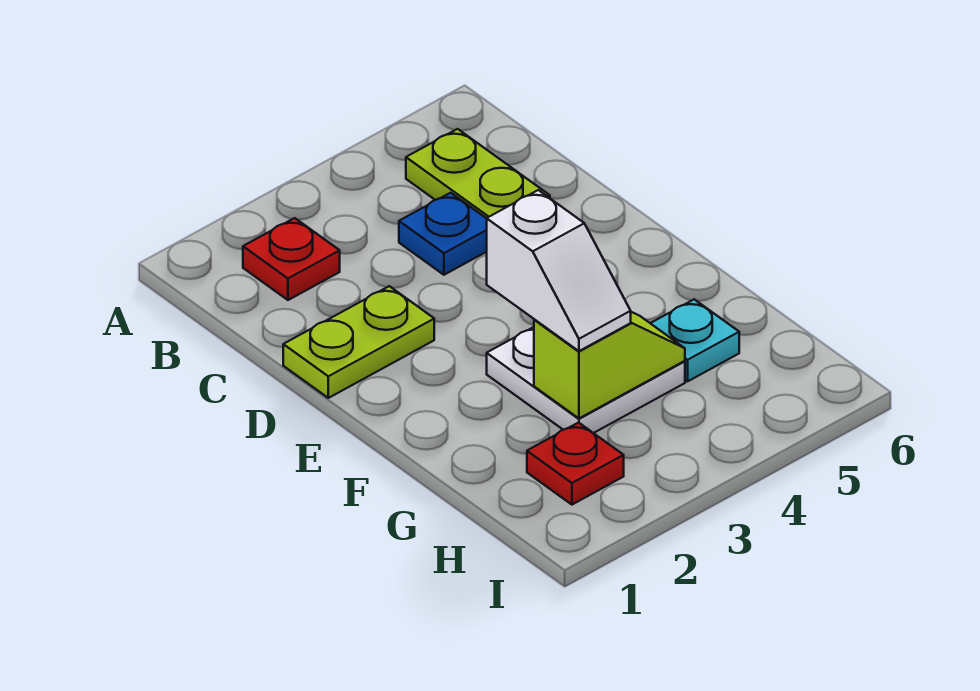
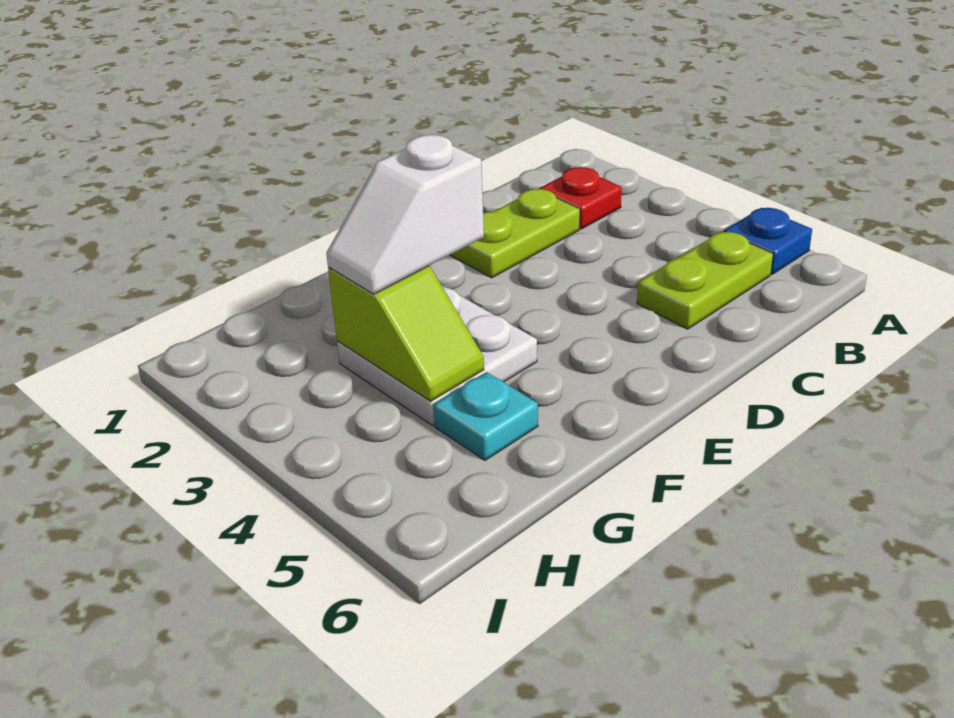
blue plate C4 level 1 -> blue plate A5 level 1
lime plate D1:D2 level 1 -> lime plate C2:D2 level 1
red plate H2 level 1 -> none

